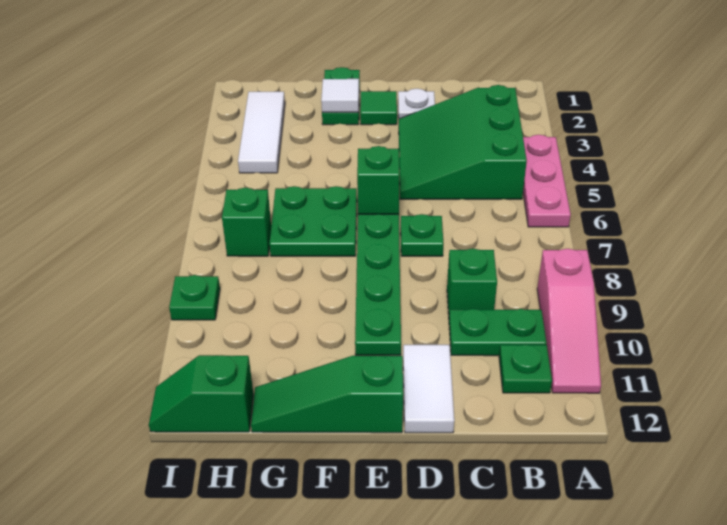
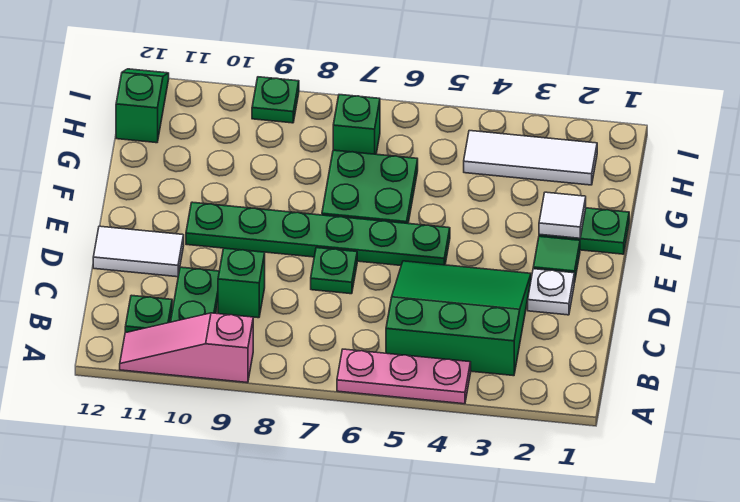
green brick E6 level 2 -> none
green slope E12:G12 level 1 top E -> none

